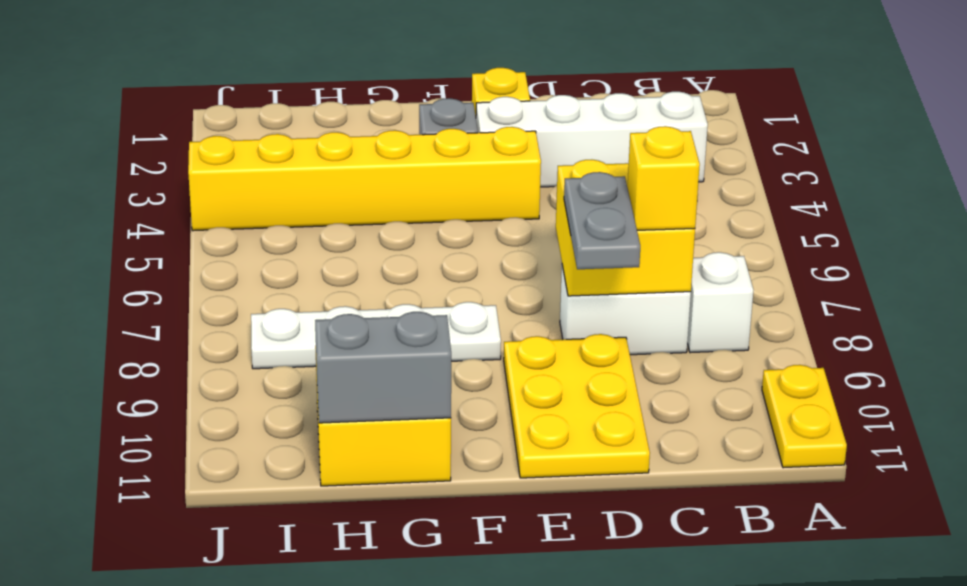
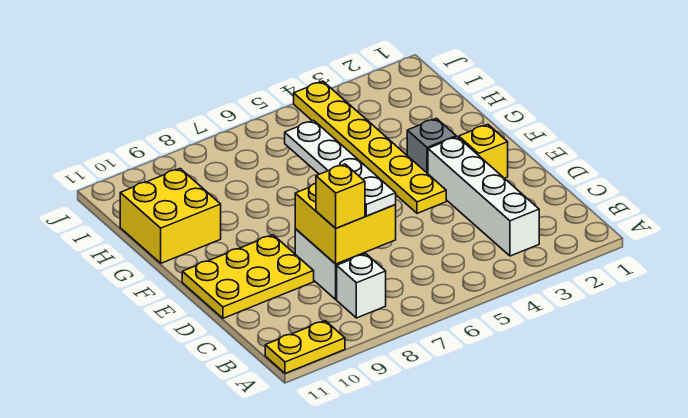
grey plate D8:D9 level 3 -> none
yellow brick E4:J4 level 1 -> yellow plate E4:J4 level 1
white plate F8:I8 level 1 -> white plate C7:F7 level 3
grey brick G11:H11 level 2 -> none

